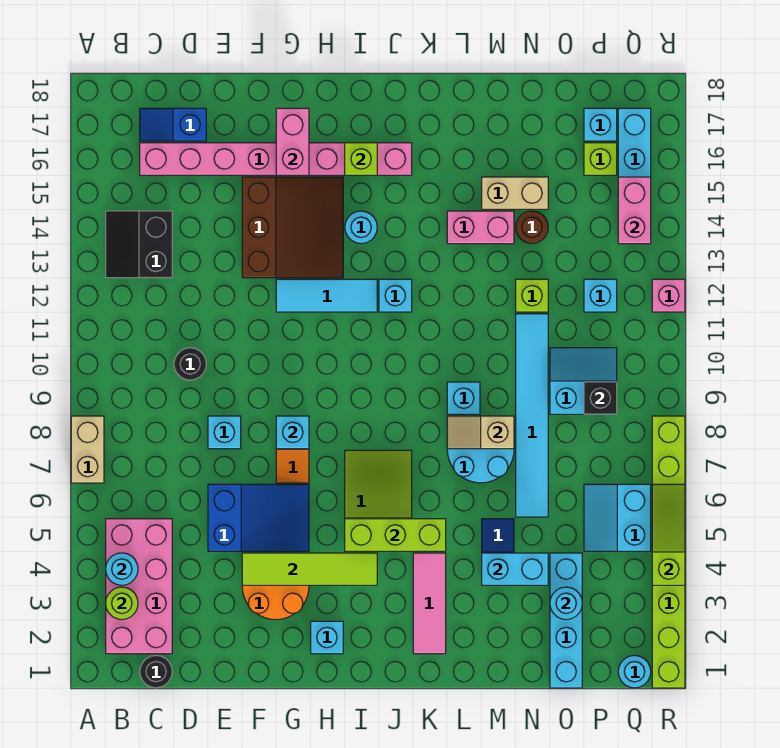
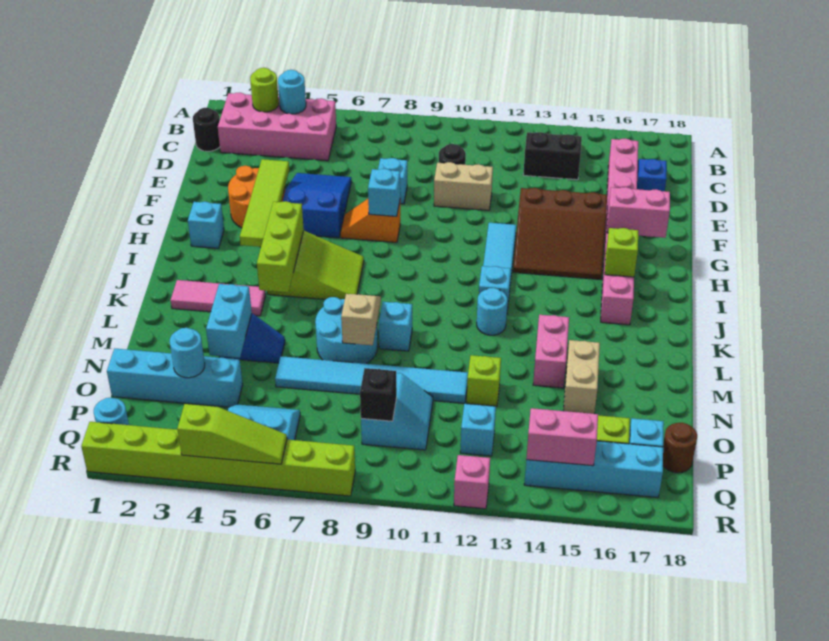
tan brick A7:A8 level 1 -> tan brick E10:E11 level 1
blue slope E5:G6 level 1 top E -> blue slope E5:G6 level 1 top G
cyan round brick I14 level 1 -> cyan round brick K12 level 1
brown round brick N14 level 1 -> brown round brick P18 level 1

